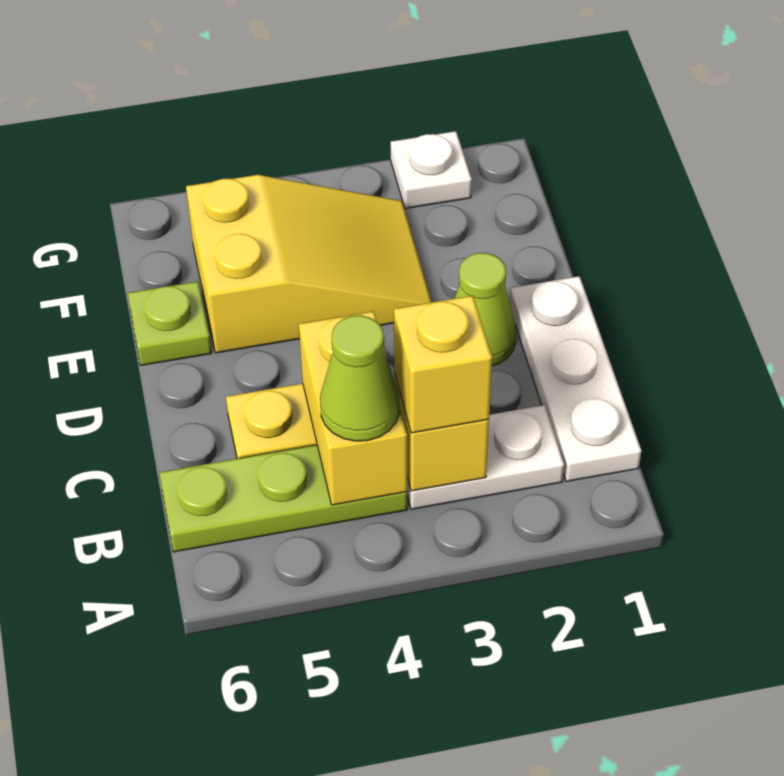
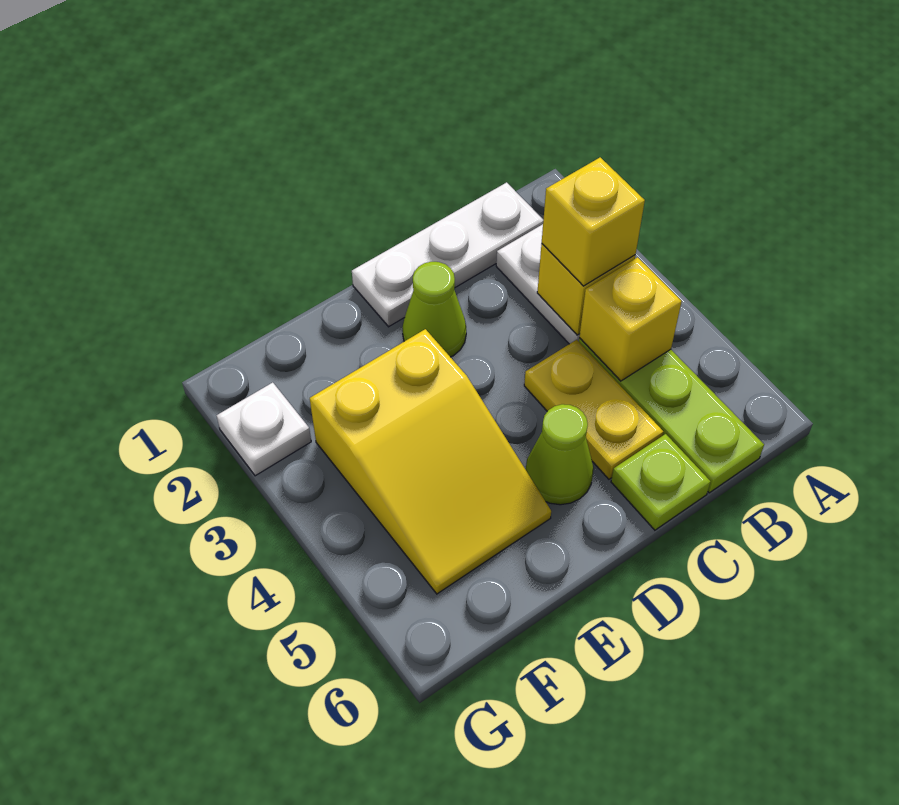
yellow brick B4:C4 level 2 -> yellow brick B4 level 2
lime cone B4 level 3 -> lime cone D5 level 1
yellow slope E3:F5 level 1 top 5 -> yellow slope E3:F5 level 1 top 3
lime plate E6 level 1 -> lime plate C6 level 1

